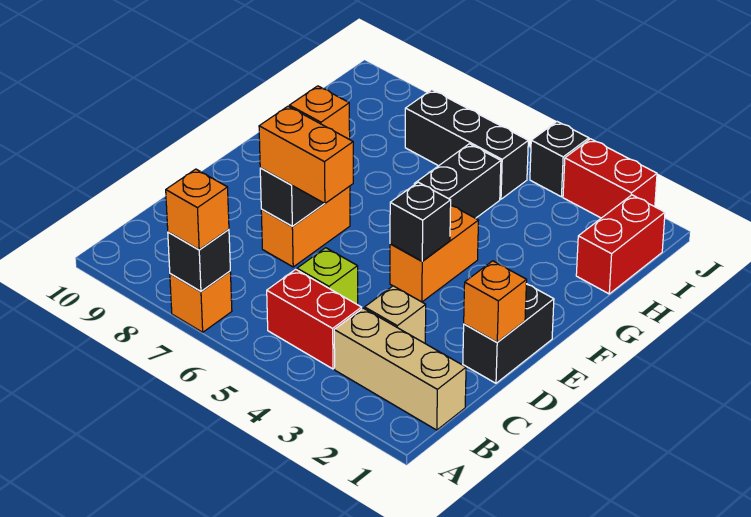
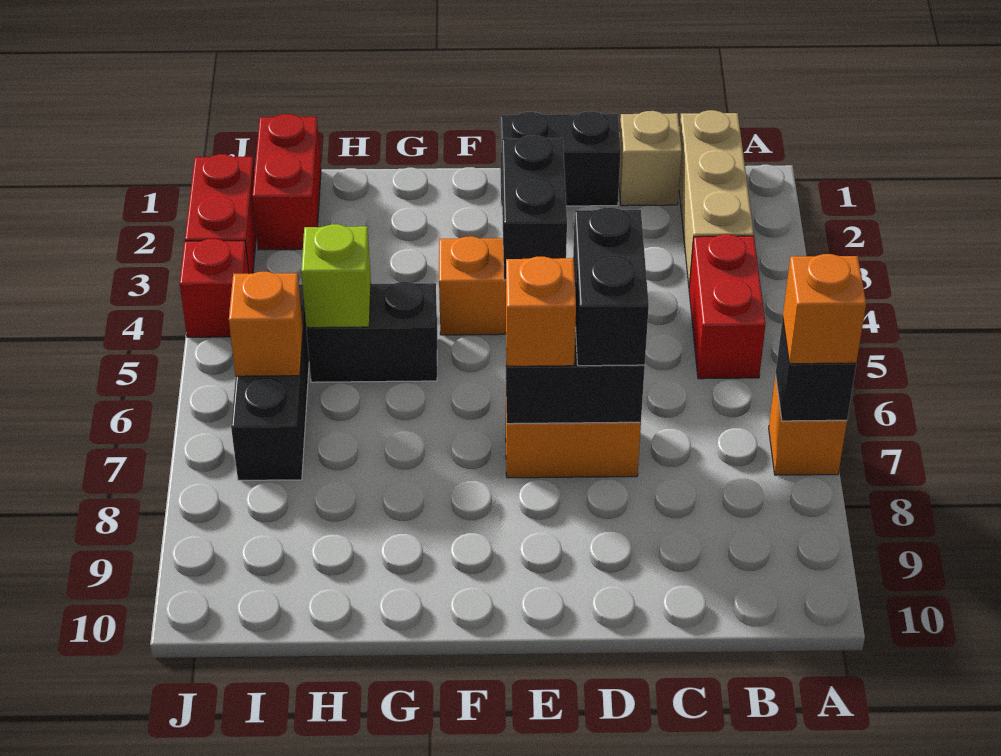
tan brick C3 level 1 -> tan brick C1 level 1
lime brick C5 level 1 -> lime brick H5 level 2
orange brick D1 level 2 -> orange brick I6 level 2
orange brick D6:D7 level 3 -> black brick D6:D7 level 3
black brick E4 level 2 -> black brick E3:E4 level 2
red brick H1:I1 level 1 -> red brick I1:I2 level 1
black brick J4 level 1 -> red brick J4 level 1

